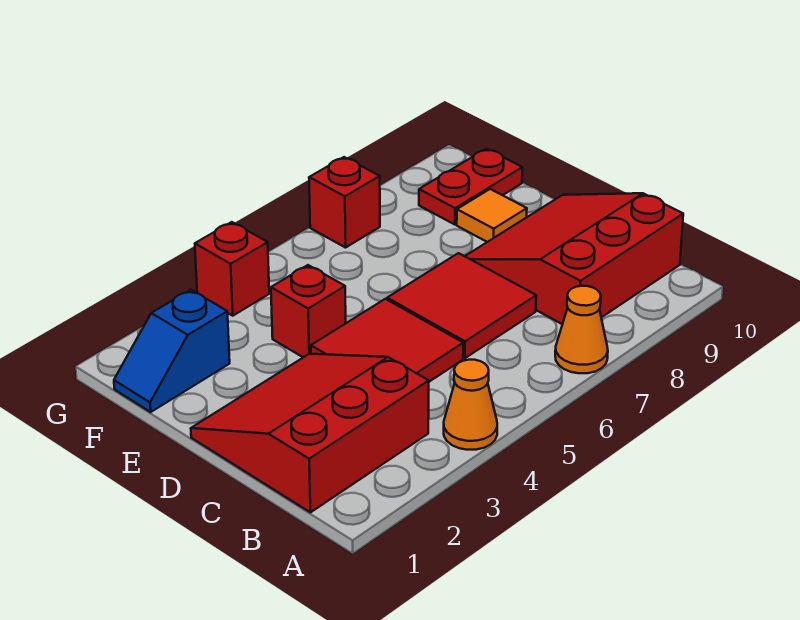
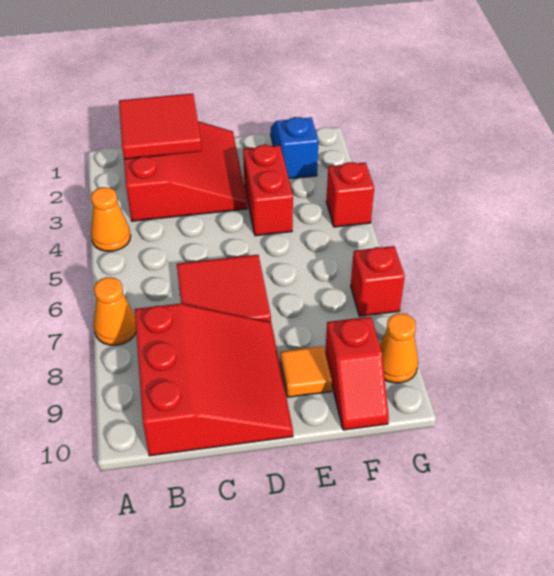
red tile C4:D5 level 1 -> red tile B1:C2 level 2
red brick E4 level 1 -> red brick E3:E4 level 1
red plate F9:F10 level 1 -> red slope F9:F10 level 1 top 9
none -> orange cone G9 level 1

